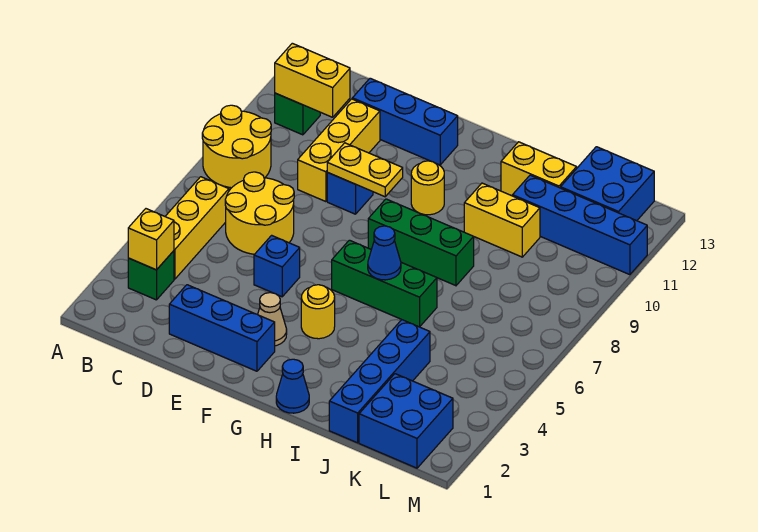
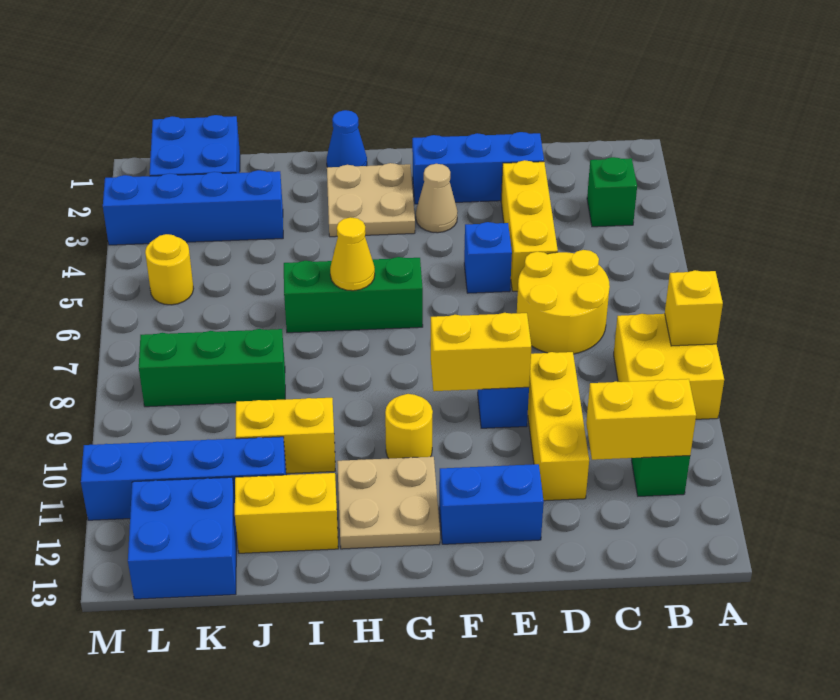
yellow round brick A8:B9 level 1 -> yellow brick A8:B9 level 1
yellow brick B3 level 2 -> yellow brick A8 level 2
yellow brick B4:B6 level 1 -> yellow brick D3:D5 level 1
blue brick D12:F12 level 1 -> blue brick E12:F12 level 1
yellow plate E9:F9 level 2 -> yellow brick E9:F9 level 2
none -> tan plate G2:H3 level 1
yellow round brick G4 level 1 -> yellow round brick L5 level 1
green brick G8:I8 level 1 -> green brick J8:L8 level 1
none -> tan plate G11:H12 level 1
blue cone H6 level 2 -> yellow cone H6 level 2
blue brick J1:J4 level 1 -> blue brick J3:M3 level 1

